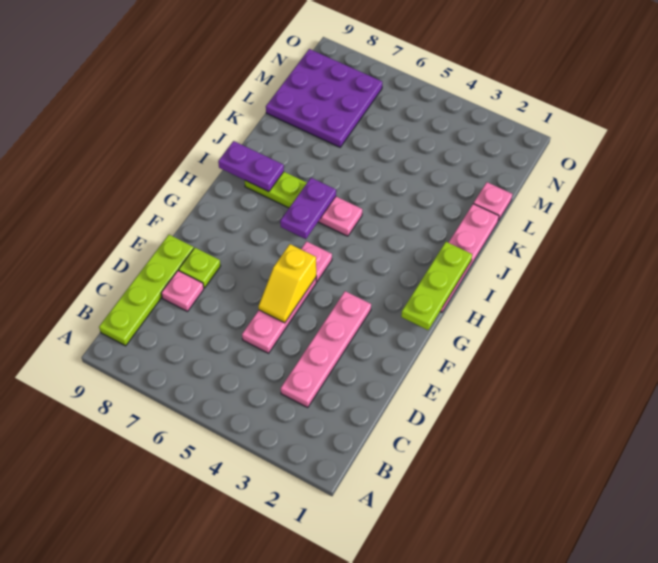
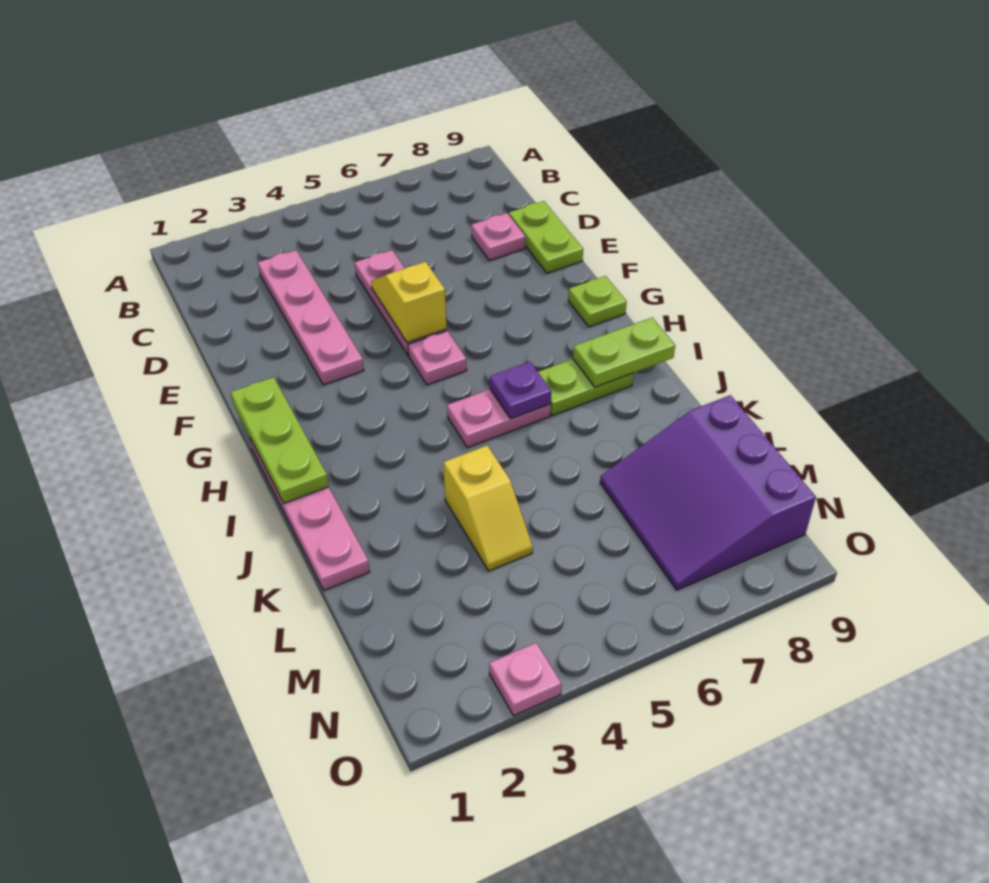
lime plate B9:E9 level 1 -> lime plate D9:E9 level 1
lime plate E8 level 1 -> lime plate G9 level 1
purple plate H6:I6 level 2 -> purple plate I6 level 2
purple plate I8:I9 level 2 -> lime plate I8:I9 level 2
none -> yellow slope K4:L4 level 1 top K
pink plate L1 level 1 -> pink plate O3 level 1
purple plate L7:N9 level 1 -> purple slope L7:N9 level 1 top 9

